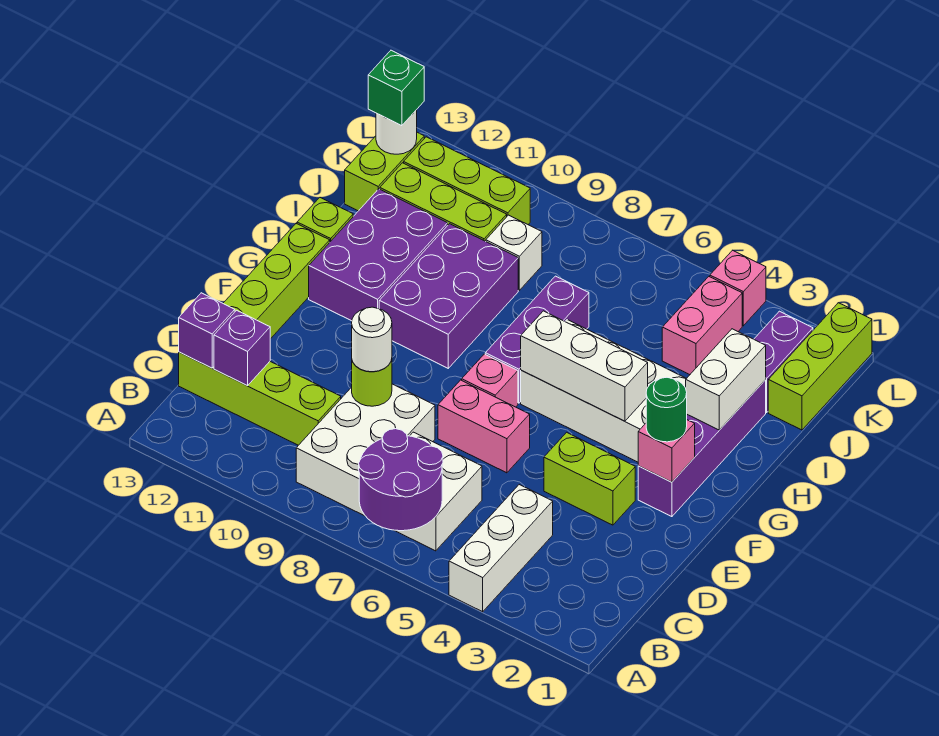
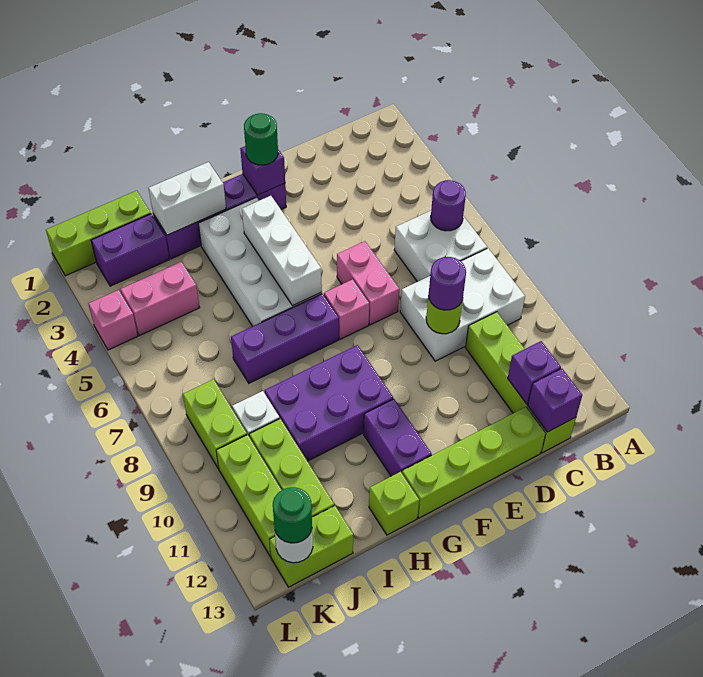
white brick A4:C4 level 1 -> none
purple round brick A6:B7 level 2 -> purple round brick B6 level 2
white round brick D9 level 3 -> purple round brick D9 level 3
lime brick E3:E4 level 1 -> lime brick K8:K9 level 1
pink brick F2 level 2 -> purple brick F2 level 2
purple brick G11:I12 level 1 -> purple brick G11:G12 level 1
green brick K13 level 3 -> green round brick K13 level 3

